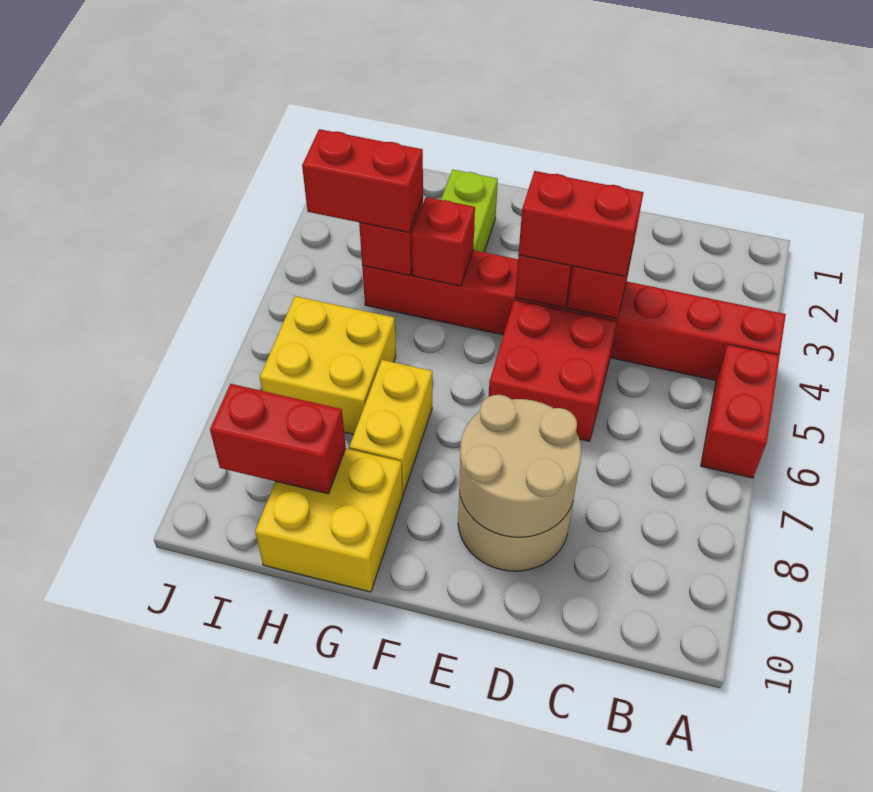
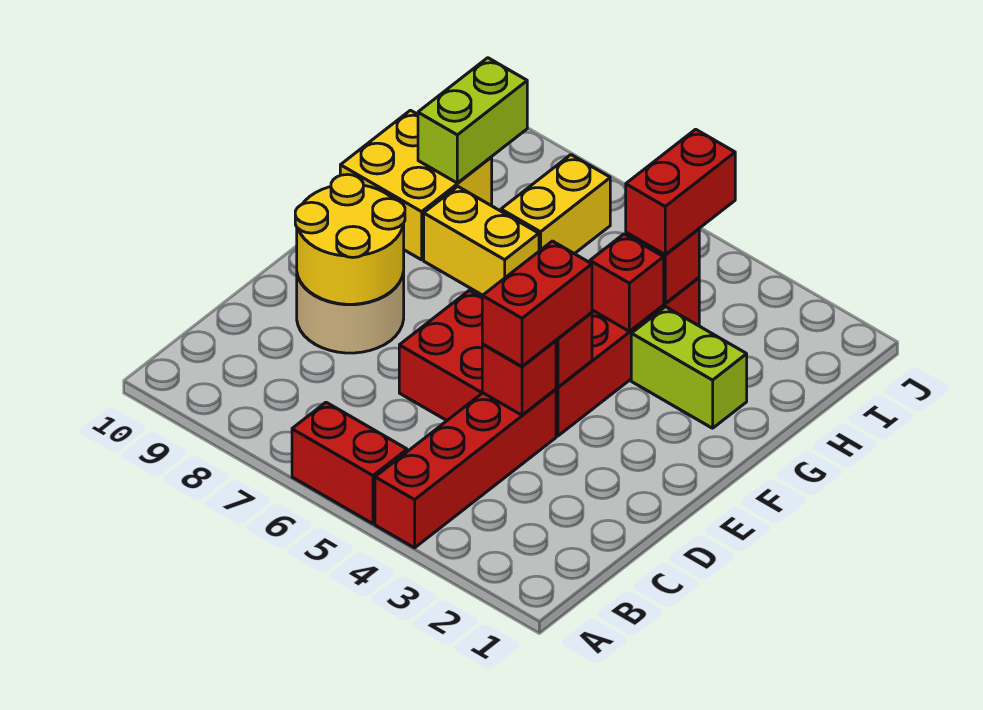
tan round brick D8:E9 level 2 -> yellow round brick D8:E9 level 2
yellow brick H6:I7 level 1 -> yellow brick H7:I7 level 1
red brick H9:I9 level 2 -> lime brick H9:I9 level 2

